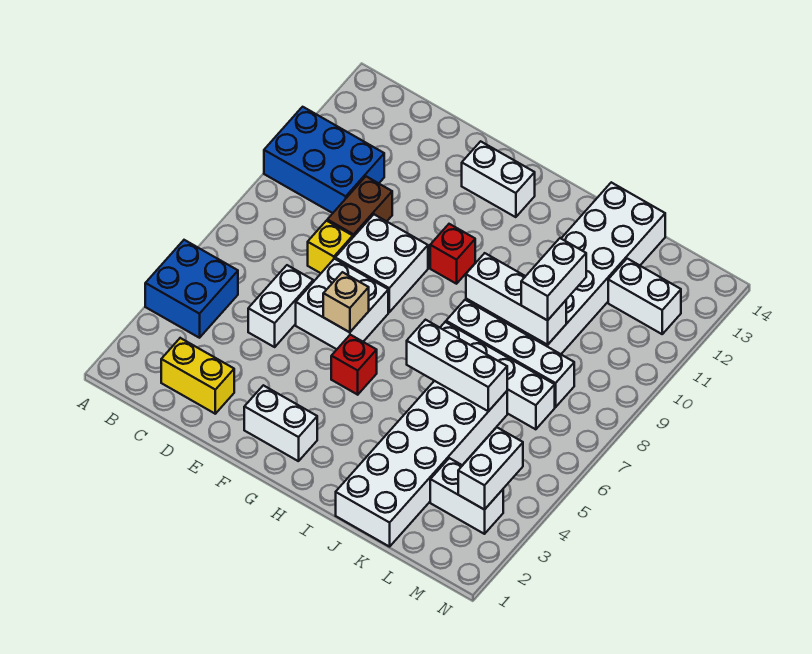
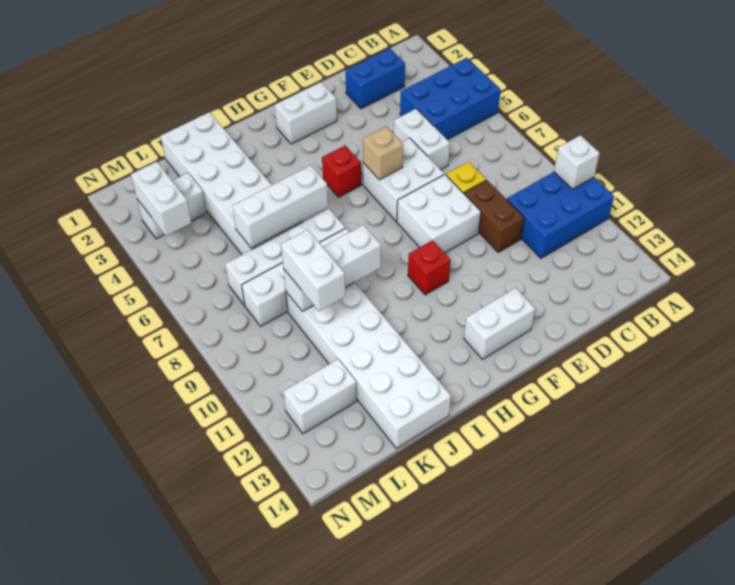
blue brick A4:B5 level 1 -> blue brick A4:C5 level 1
none -> white brick A10 level 2
yellow brick C2:D2 level 1 -> blue brick C2:D2 level 1

